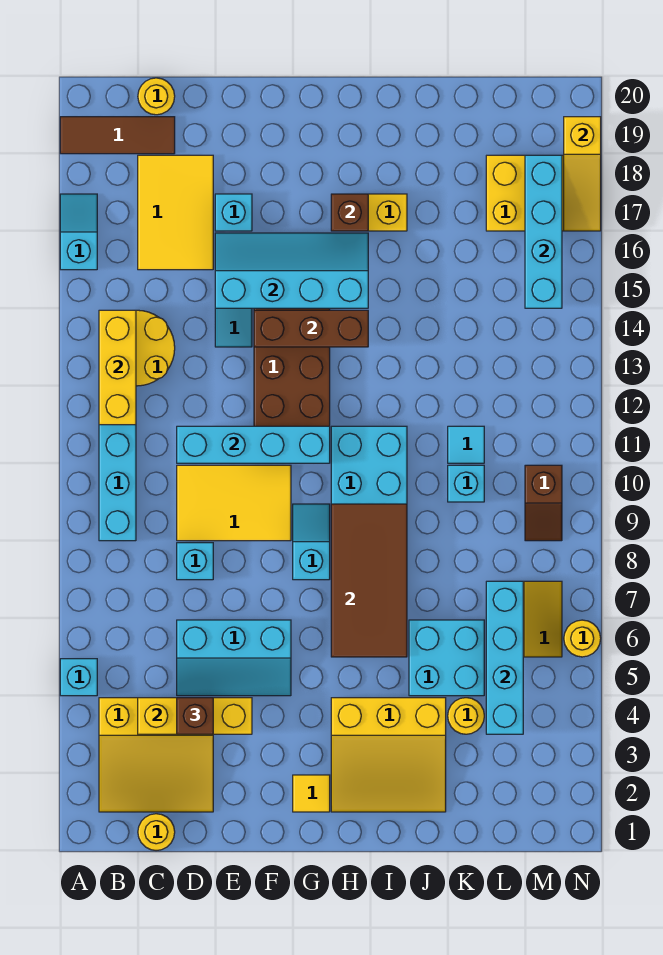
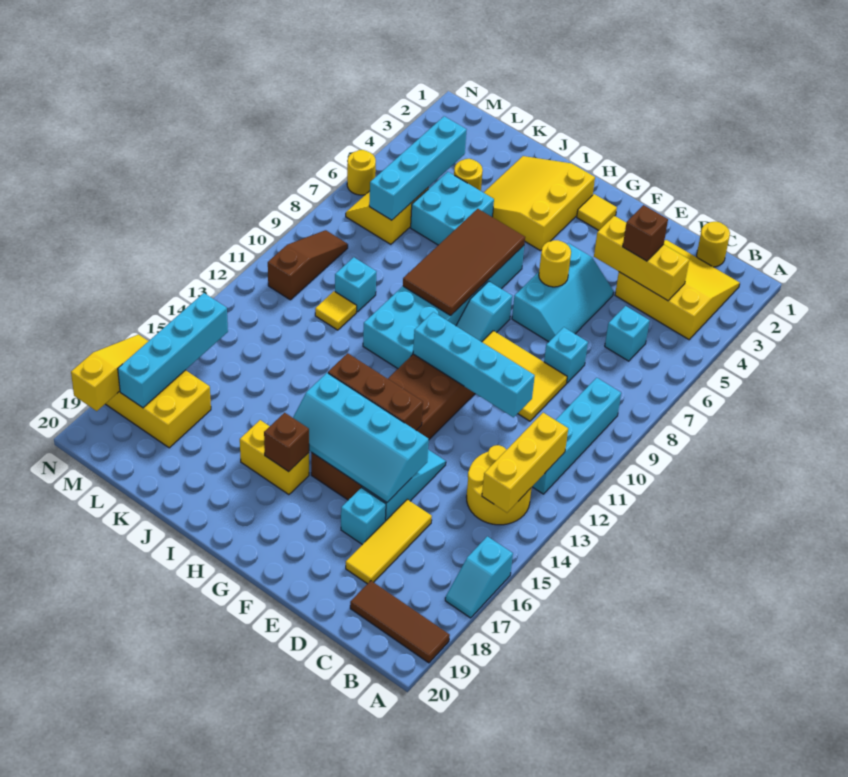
cyan brick A5 level 1 -> cyan brick C6 level 1
yellow tile C16:D18 level 1 -> yellow tile D16:D18 level 1
yellow round brick C20 level 1 -> yellow round brick F6 level 2
cyan slope D5:F6 level 1 top 6 -> cyan slope E5:F7 level 1 top F
yellow slope H2:J4 level 1 top 4 -> yellow slope H2:J4 level 1 top H
cyan tile K11 level 1 -> yellow tile K11 level 1
brown slope M9:M10 level 1 top 10 -> brown slope M9:M11 level 1 top 11

